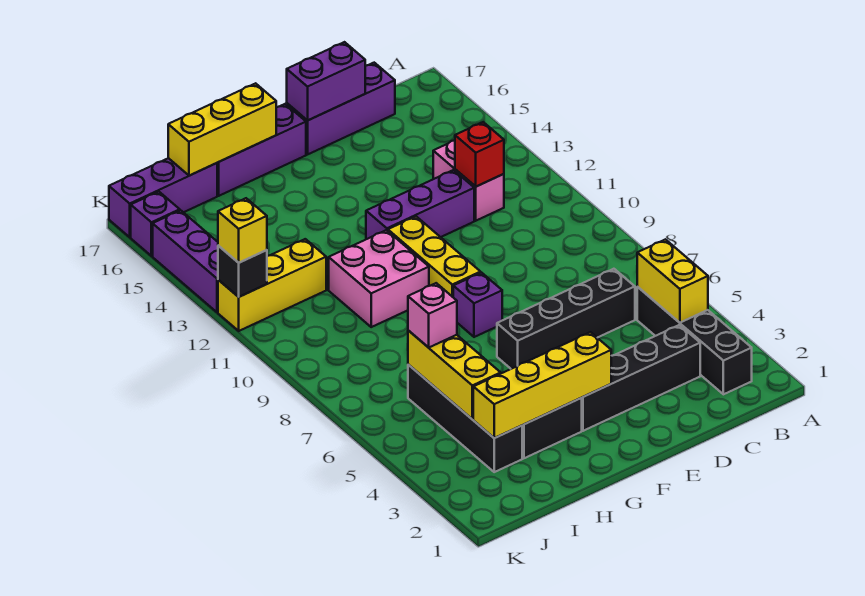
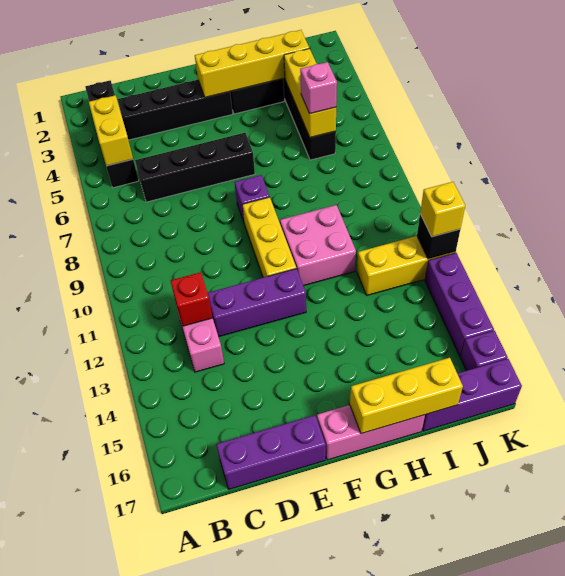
purple brick D17:E17 level 2 -> none
purple brick F17:H17 level 1 -> pink brick F17:H17 level 1

